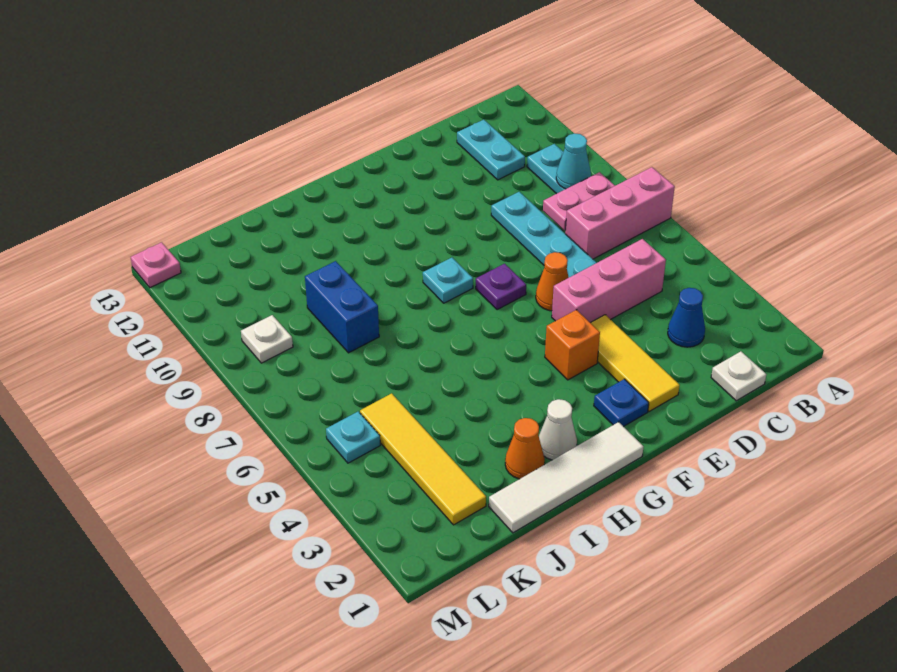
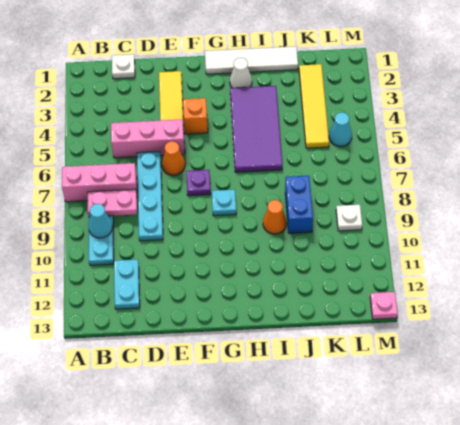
blue cone C3 level 1 -> none
blue plate F2 level 1 -> none
none -> purple tile H3:I6 level 1
orange cone I2 level 1 -> orange cone I9 level 1
cyan plate L5 level 1 -> cyan cone L5 level 1

